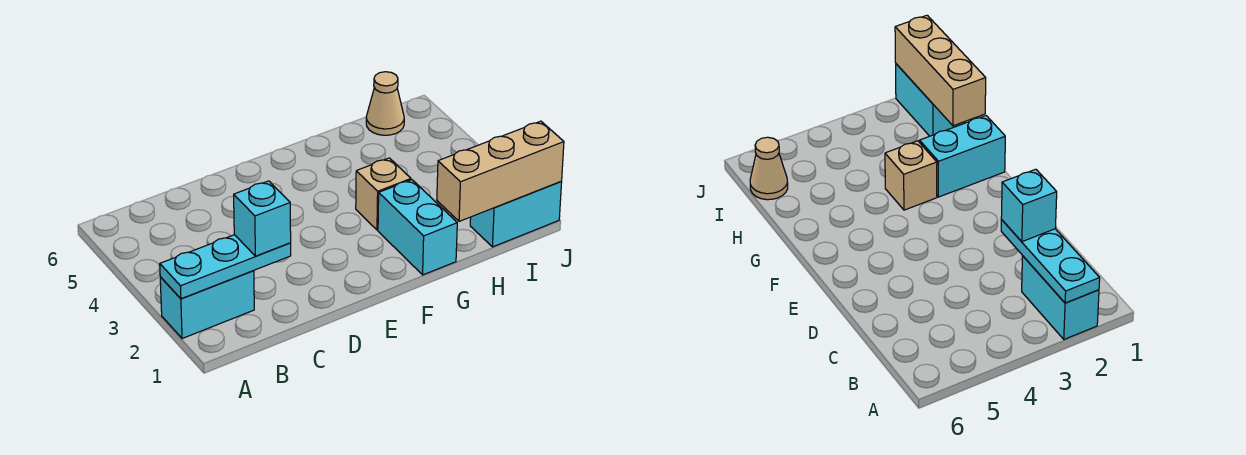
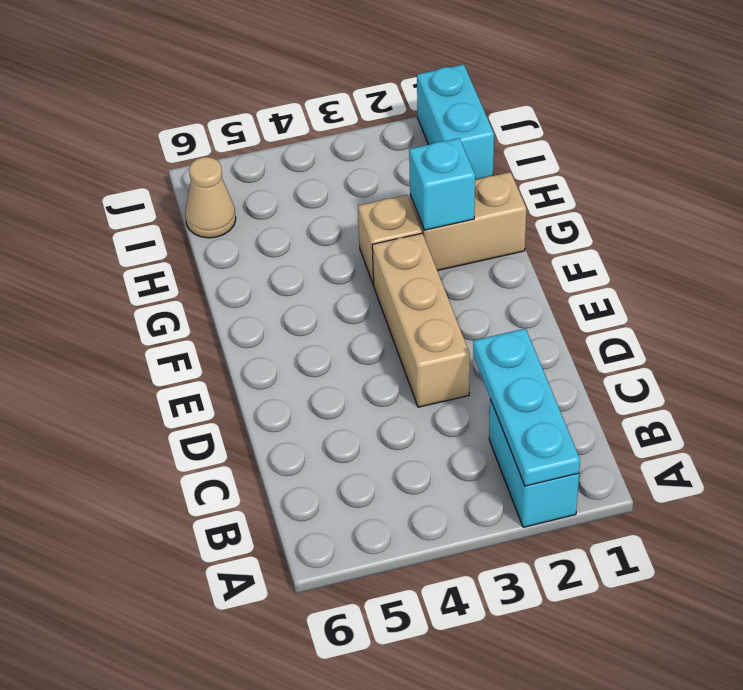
cyan brick C2 level 3 -> cyan brick G2 level 2
cyan brick G1:G2 level 1 -> tan brick G1:G2 level 1
tan brick H1:J1 level 2 -> tan brick D3:F3 level 1

